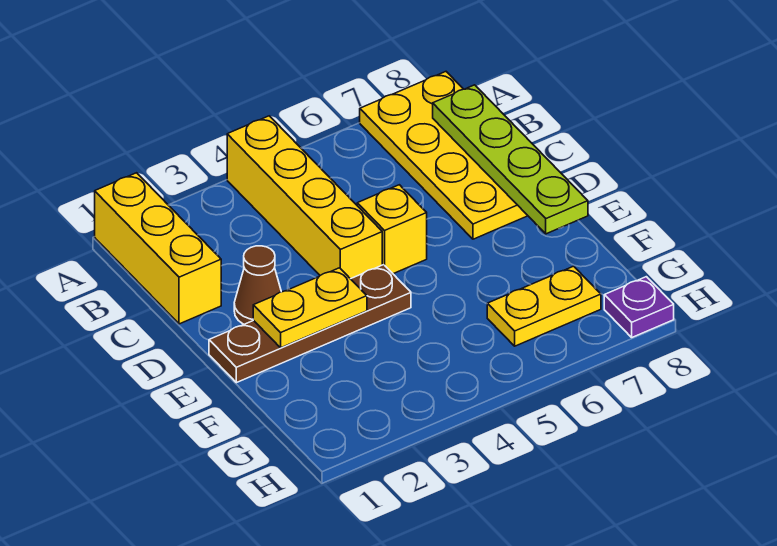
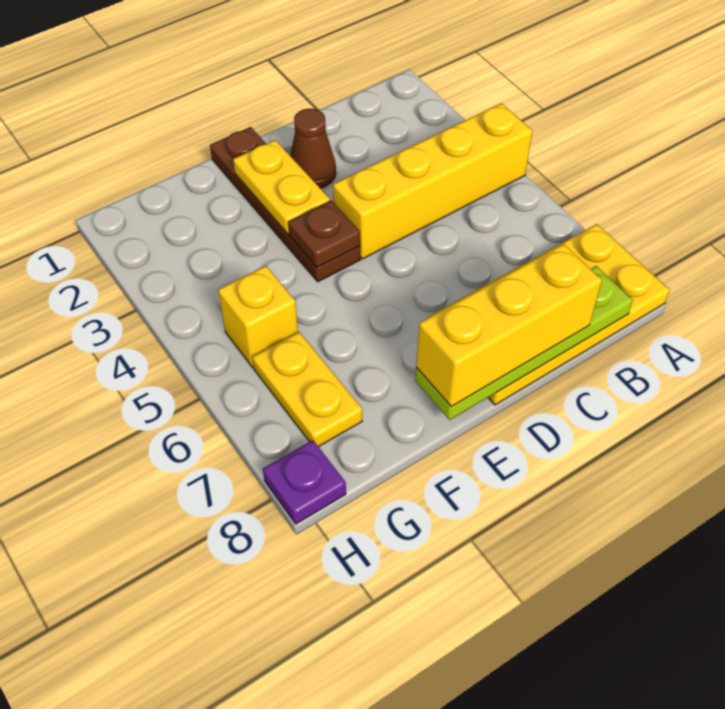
yellow brick A1:C1 level 1 -> yellow brick C8:E8 level 3
yellow brick D5 level 1 -> yellow brick G5 level 1
none -> brown plate E4 level 2

